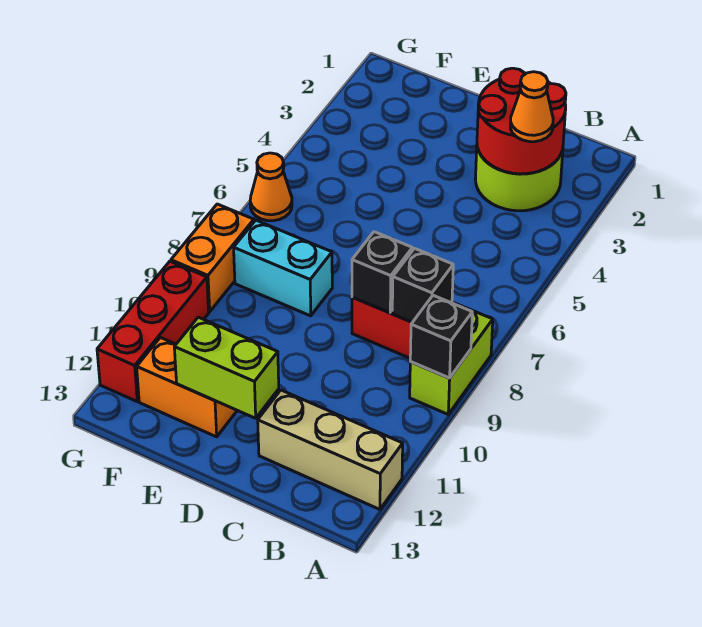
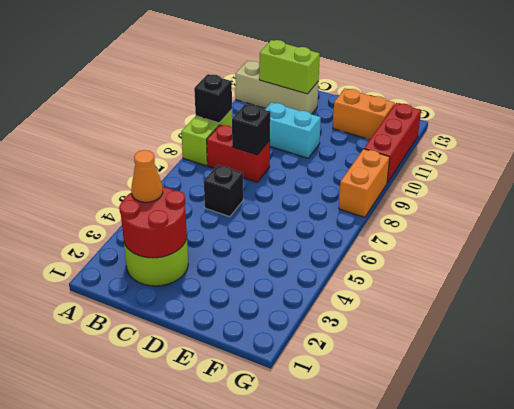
black brick B8 level 2 -> black brick C6 level 1
lime brick D12:E12 level 2 -> lime brick B12:C12 level 2
cyan brick E8:F8 level 1 -> cyan brick C10:D10 level 1
orange cone G6 level 1 -> none

